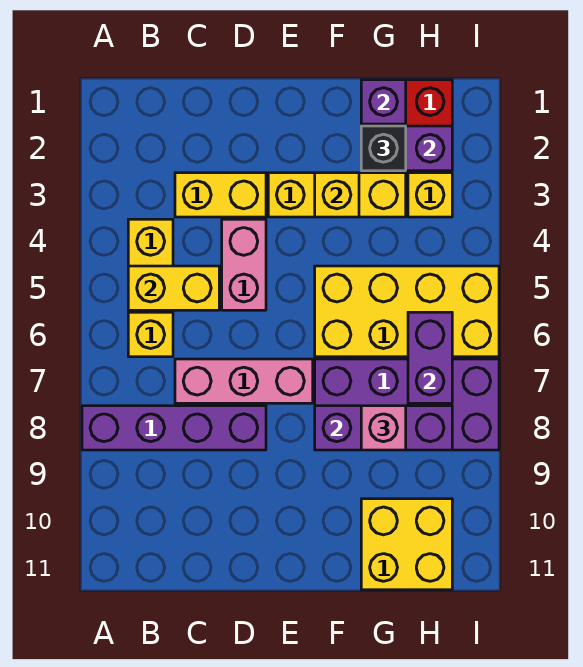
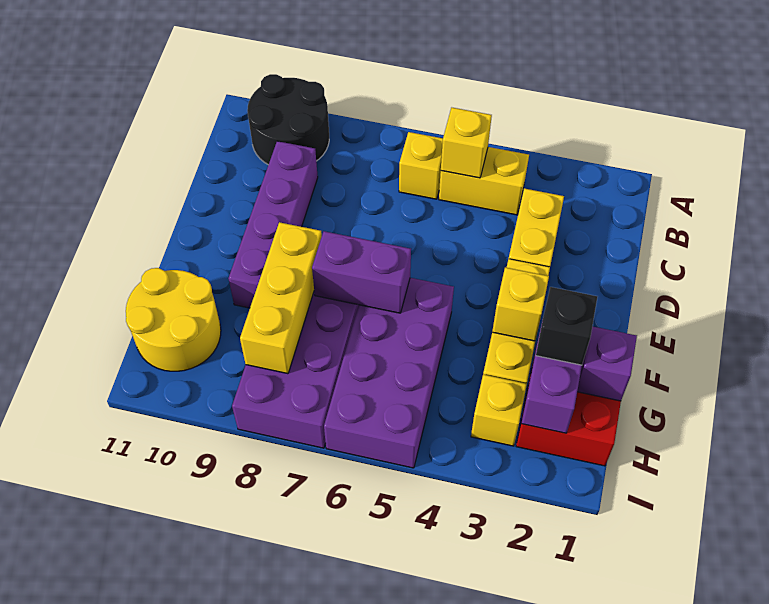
purple brick A8:D8 level 1 -> purple brick C9:F9 level 1
none -> black round brick A9:B10 level 1
yellow brick B5:C5 level 2 -> yellow brick B5 level 2
pink brick C7:E7 level 1 -> none
pink brick D4:D5 level 1 -> none
yellow brick F5:I6 level 1 -> purple brick F5:I6 level 1
purple brick F8:H8 level 2 -> yellow brick F8:H8 level 2
pink brick G8 level 3 -> none
yellow brick G10:H11 level 1 -> yellow round brick G10:H11 level 1
purple brick H6:H7 level 2 -> purple brick F6:F7 level 2

